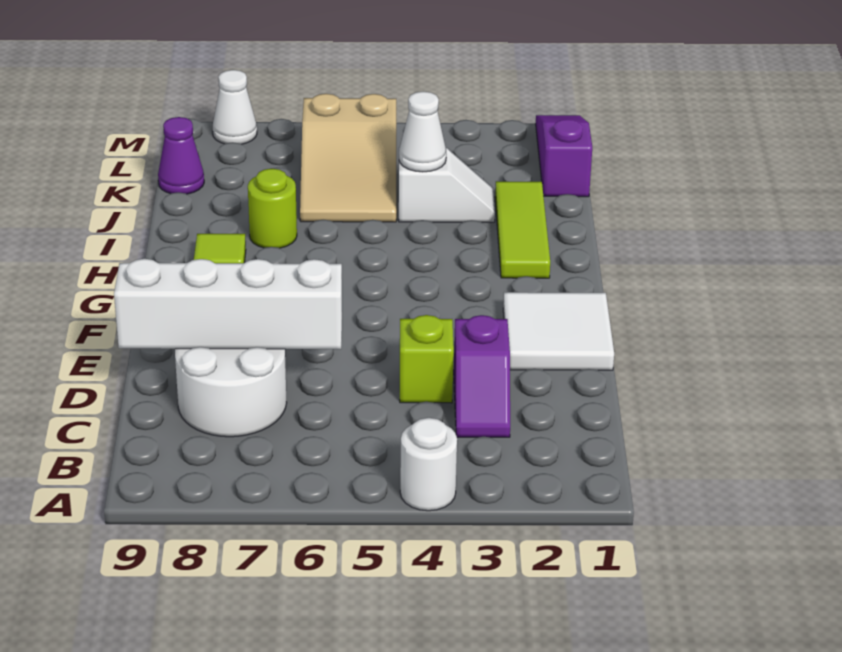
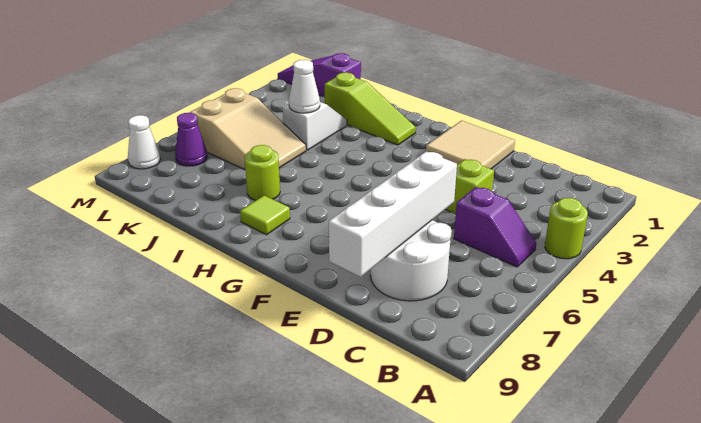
white round brick A4 level 1 -> lime round brick A4 level 1
purple slope C3:D3 level 1 top D -> purple slope B5:C5 level 1 top C
white tile E1:F2 level 1 -> tan tile E1:F2 level 1
lime tile H2:J2 level 1 -> lime slope H2:J2 level 1 top J
purple cone K9 level 1 -> purple cone L7 level 1

